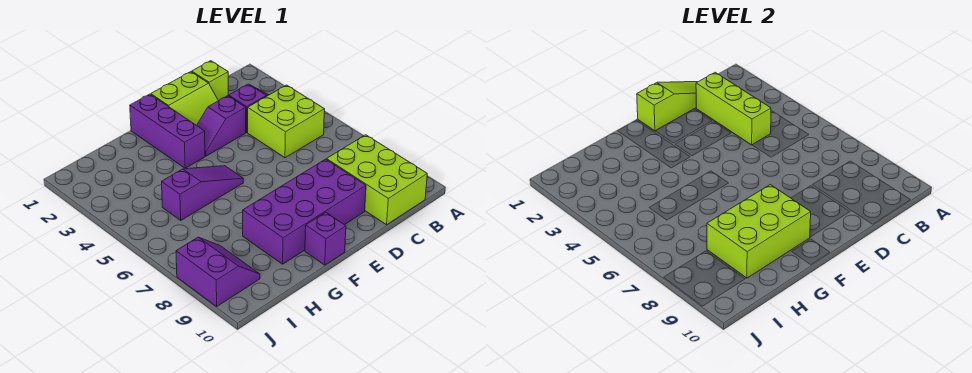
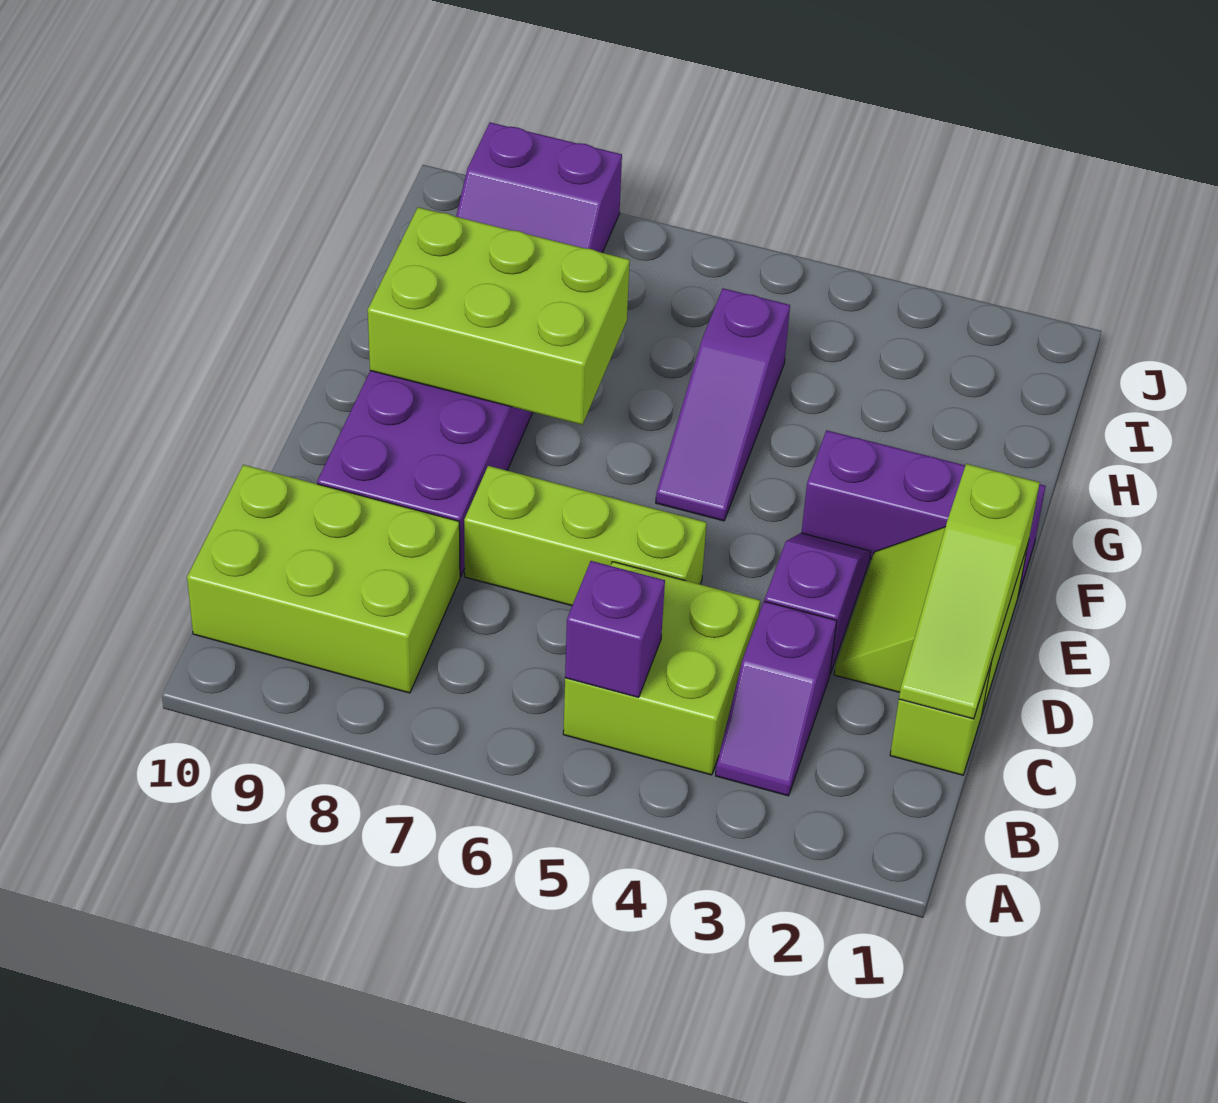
lime brick C2:C4 level 2 -> lime brick D5:D7 level 1
lime brick F8:H9 level 2 -> lime brick F7:G9 level 2
purple brick F10 level 1 -> purple brick B5 level 2

